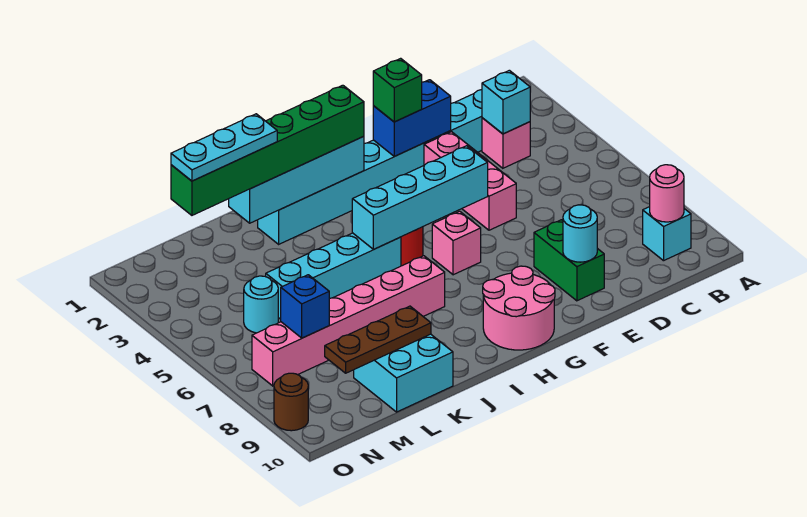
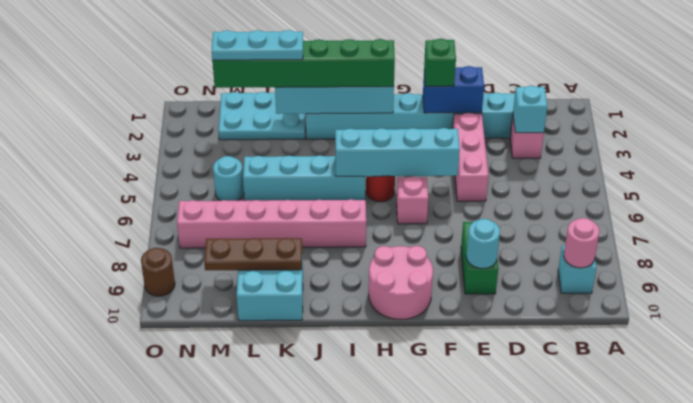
none -> cyan plate K1:M2 level 1
blue brick M7 level 2 -> none

